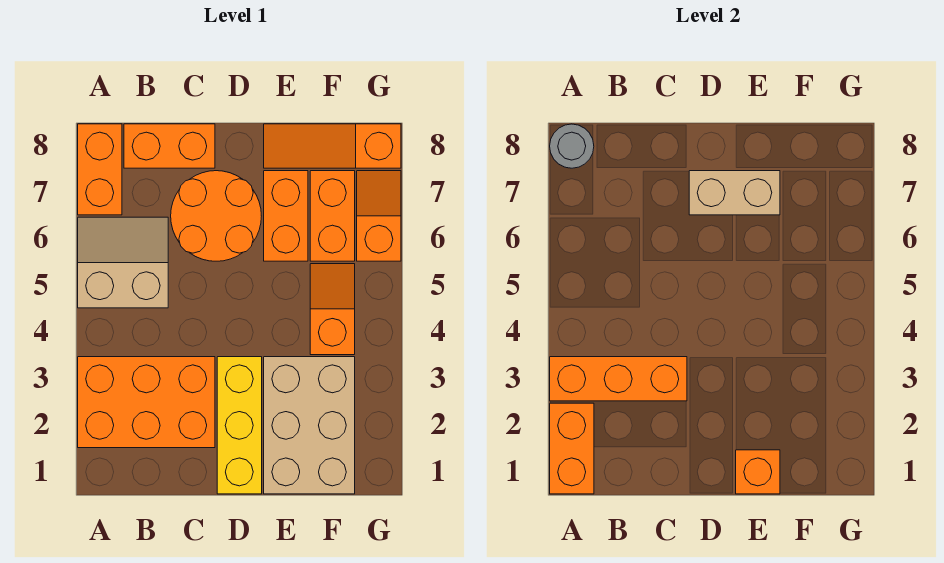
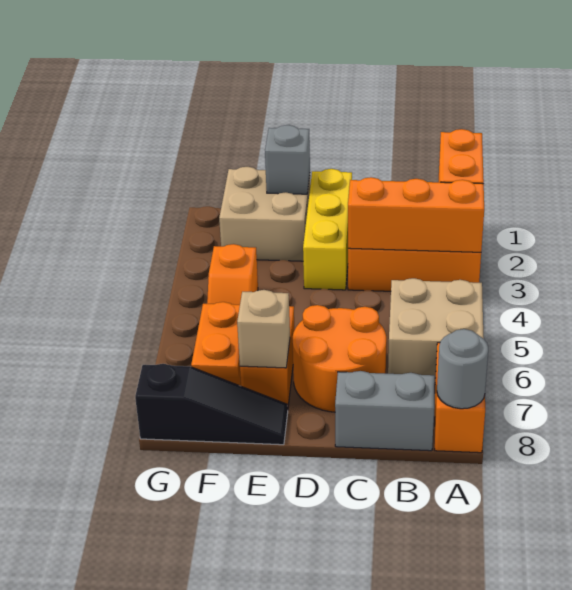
tan slope A5:B6 level 1 top 5 -> tan brick A5:B6 level 1
orange brick B8:C8 level 1 -> grey brick B8:C8 level 1
tan brick D7:E7 level 2 -> tan brick E7 level 2
tan brick E1:F3 level 1 -> tan brick E1:F2 level 1
orange brick E1 level 2 -> grey brick E1 level 2
orange slope E8:G8 level 1 top G -> black slope E8:G8 level 1 top G
orange slope G6:G7 level 1 top 6 -> none

